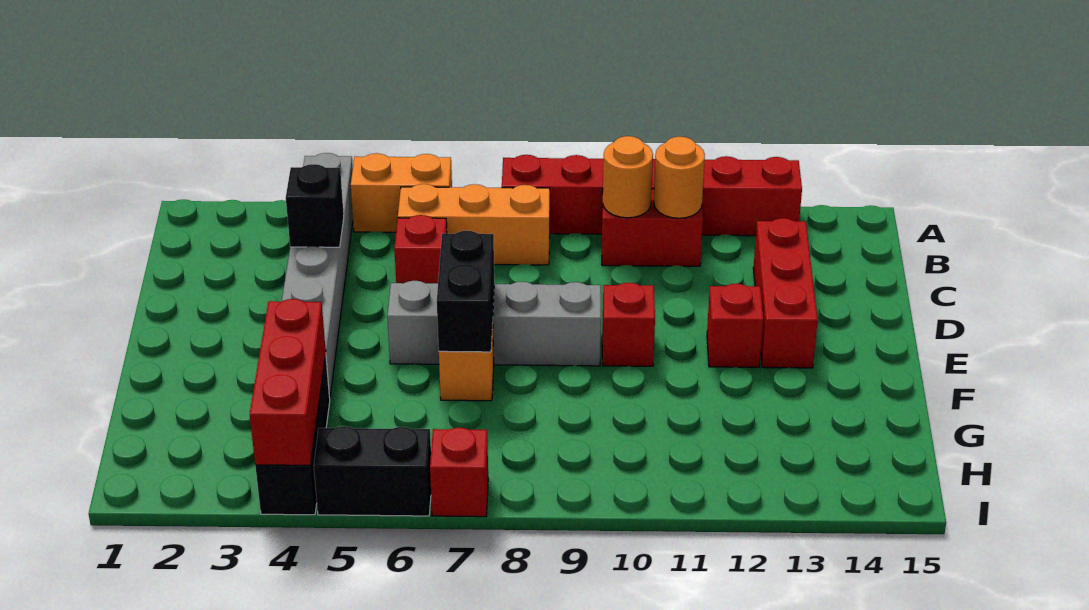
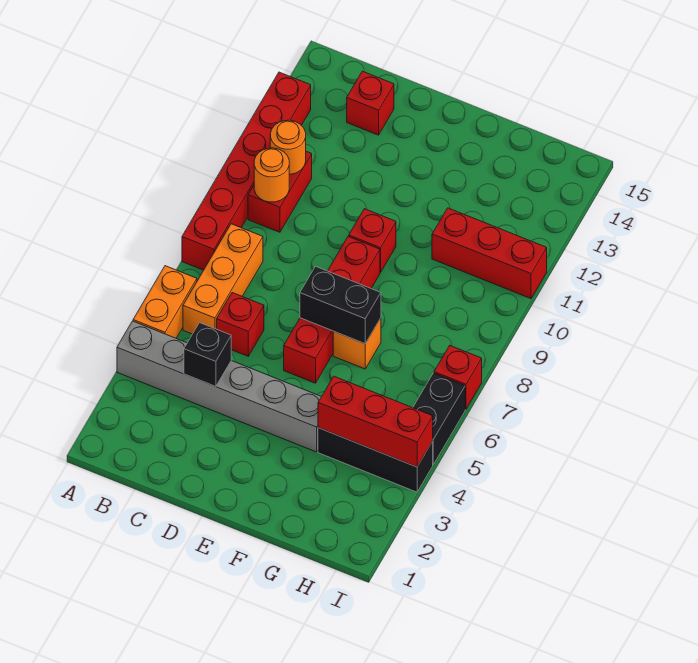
red brick C13:E13 level 1 -> red brick G11:I11 level 1
grey brick E6:E9 level 1 -> red brick E6:E9 level 1
red brick E12 level 1 -> red brick C14 level 1

